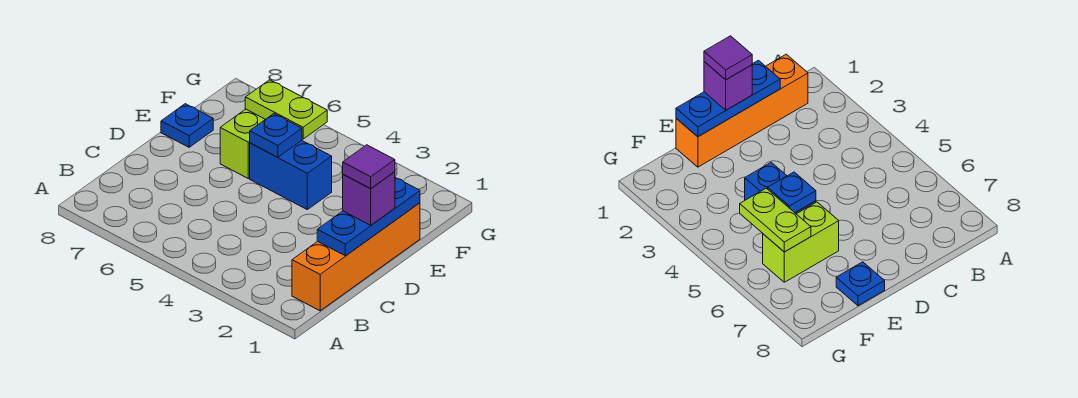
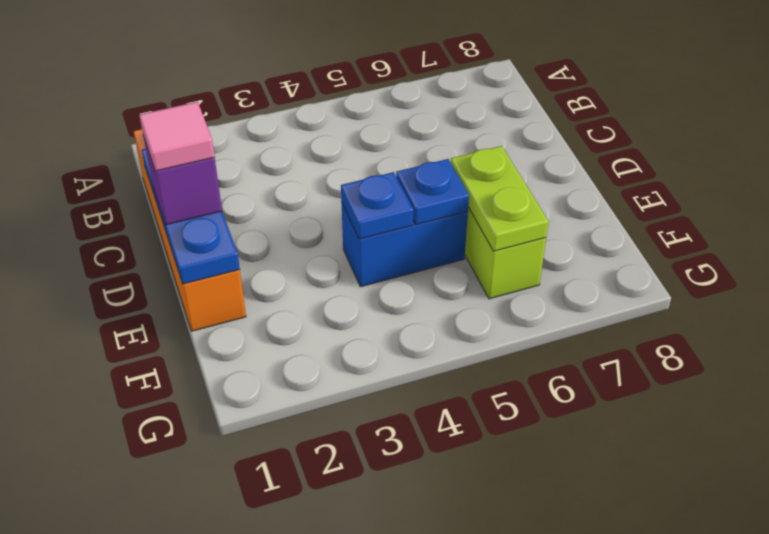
purple tile D1 level 4 -> pink tile D1 level 4
blue plate E8 level 1 -> blue plate E4 level 2
lime plate F5:F6 level 2 -> lime plate E6:F6 level 2

